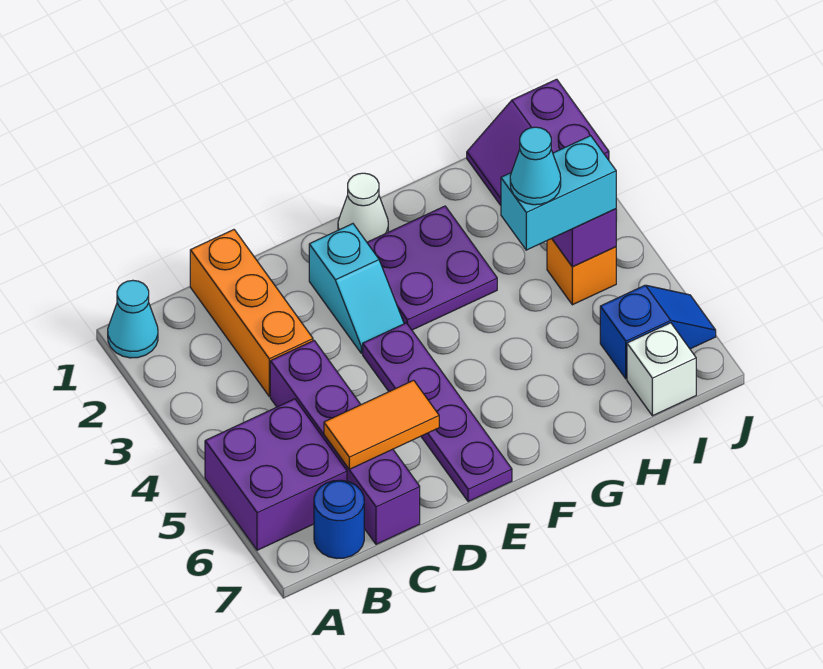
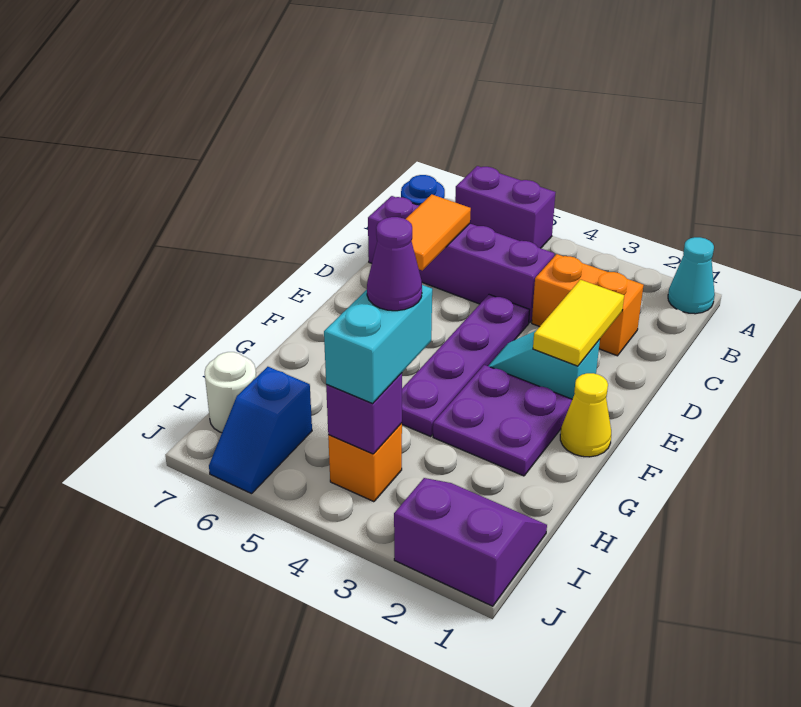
purple brick A5:B6 level 1 -> purple brick A5:A6 level 1
orange brick C1:C3 level 1 -> orange brick C2:C3 level 1
none -> yellow tile D2:E2 level 2
purple plate E4:E7 level 1 -> purple plate D4:G4 level 1
white cone F1 level 1 -> yellow cone F1 level 1
cyan cone H4 level 4 -> purple cone H4 level 4
white brick I7 level 1 -> white round brick I7 level 1

